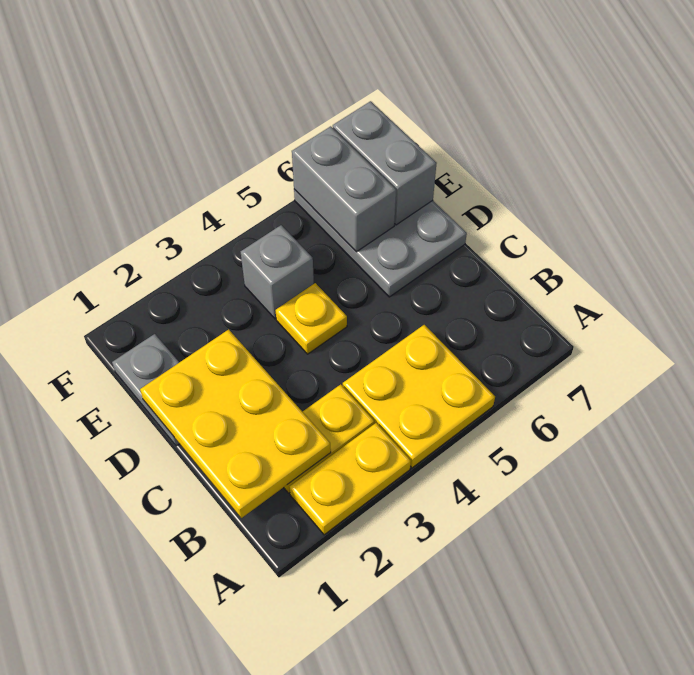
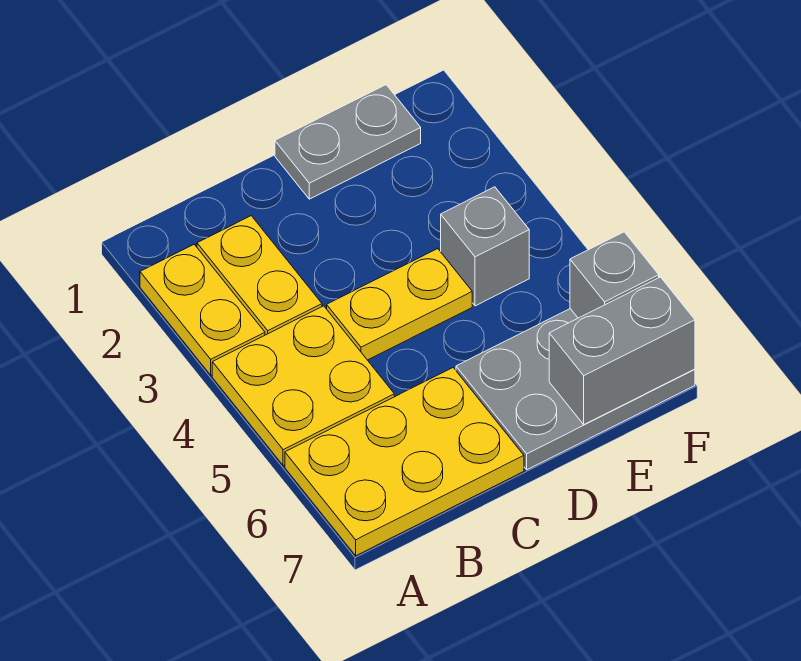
yellow plate B1:D2 level 2 -> yellow plate A6:C7 level 1
yellow plate D4 level 1 -> yellow plate C4:D4 level 1
grey brick E6:F6 level 2 -> grey brick F6 level 2

